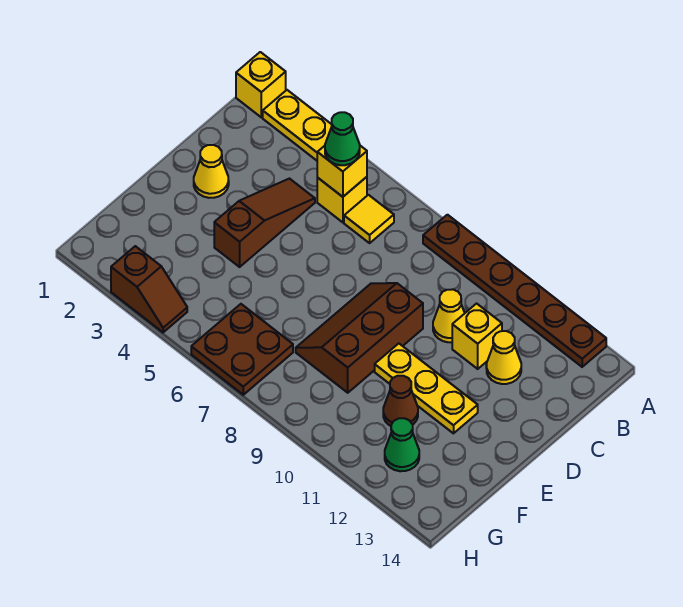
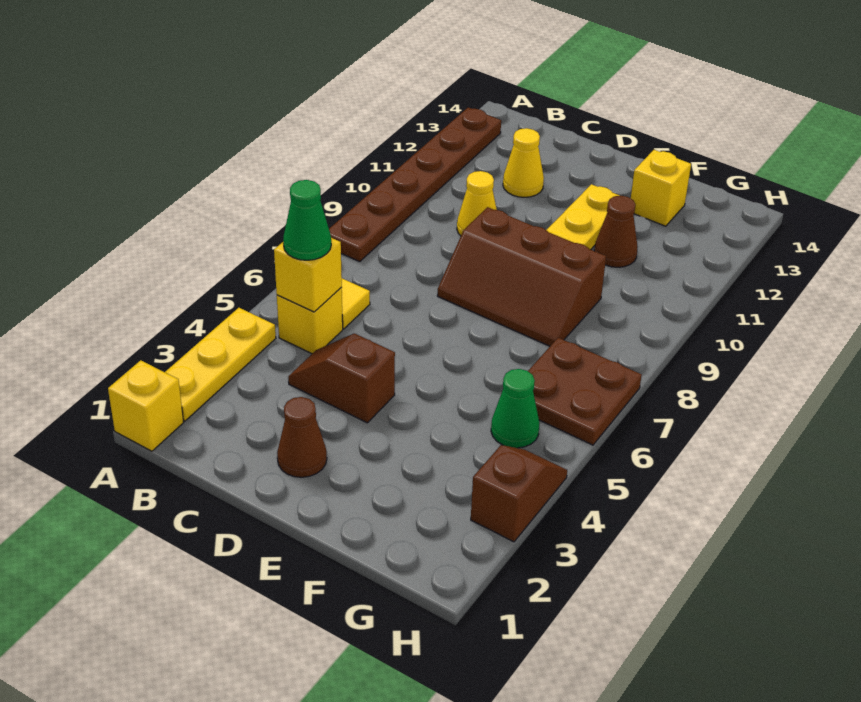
brown slope C4:E4 level 1 top E -> brown slope C4:D4 level 1 top D
yellow brick C11 level 1 -> yellow brick F13 level 1
yellow cone D2 level 1 -> brown cone D2 level 1
green cone G12 level 1 -> green cone G5 level 1

